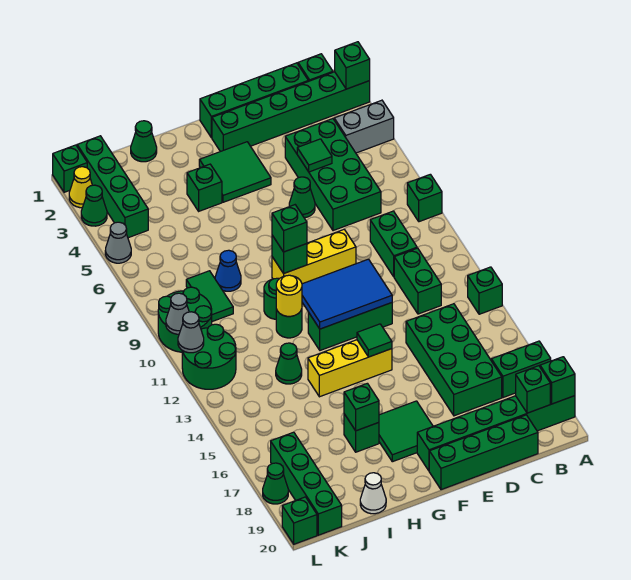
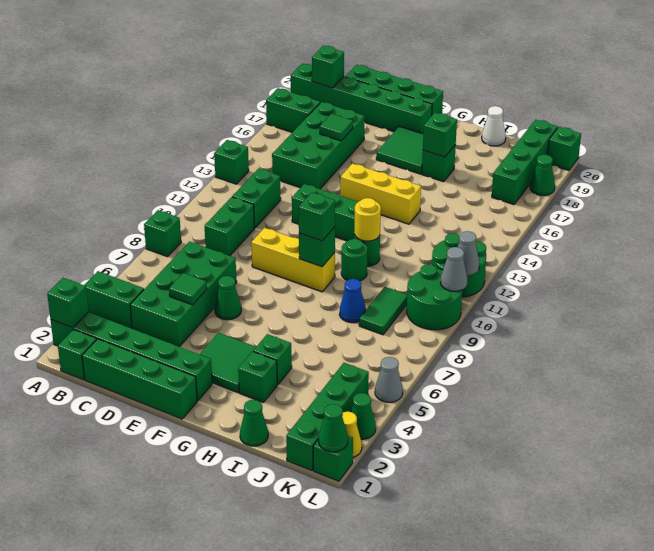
grey brick A4:B4 level 1 -> green brick A4:B4 level 1
green brick A19 level 2 -> green brick H3 level 1
blue tile E11:G12 level 2 -> none
green tile F14 level 2 -> green tile D16 level 2
green cone I13 level 1 -> green cone L1 level 2

